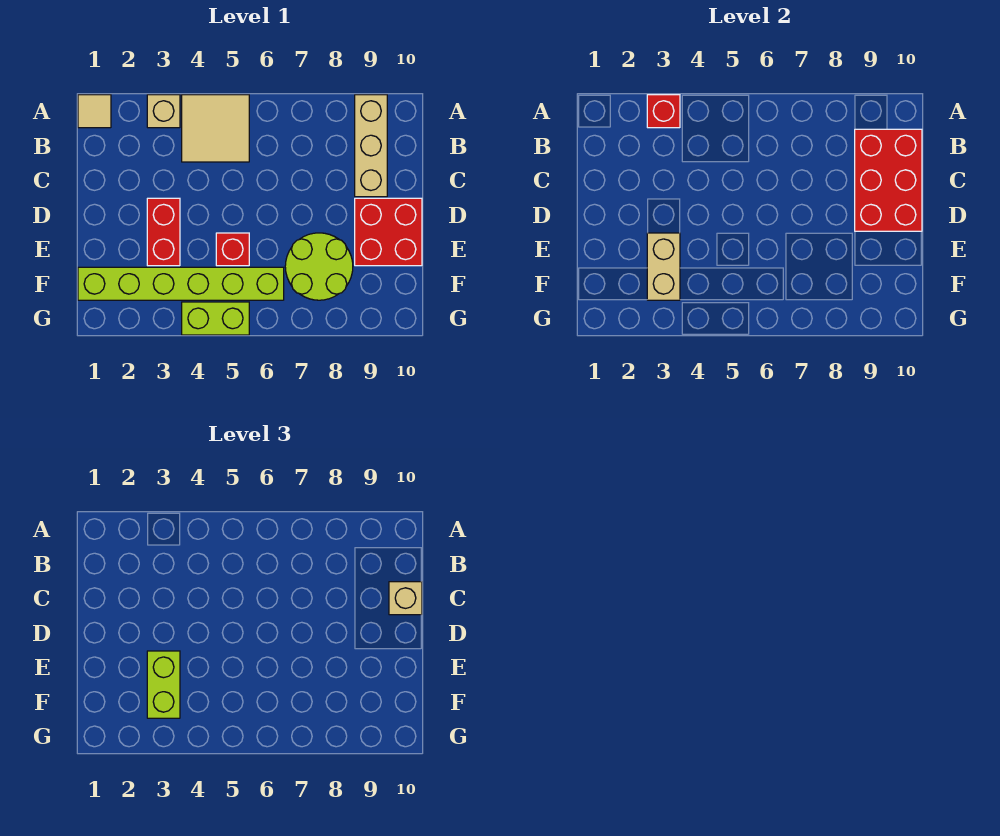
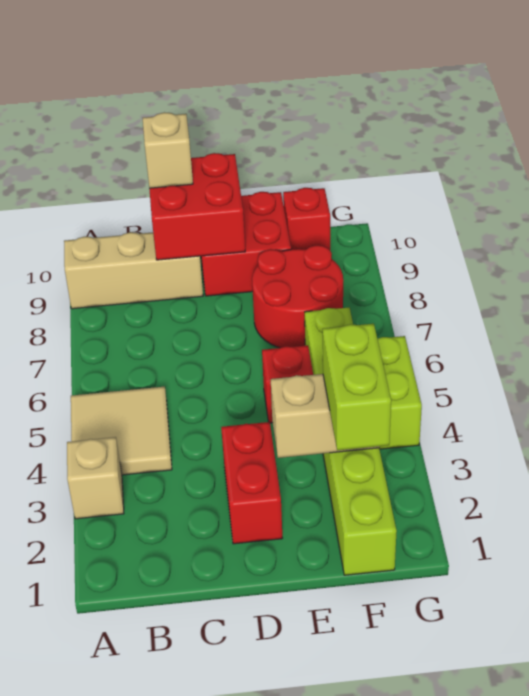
tan tile A1 level 1 -> none
red brick A3 level 2 -> red brick F10 level 1
red brick B9:D10 level 2 -> red brick C9:D10 level 2
red brick D3:E3 level 1 -> red brick D2:D3 level 1
lime brick E3:F3 level 3 -> lime brick F2:F3 level 3
lime round brick E7:F8 level 1 -> red round brick E7:F8 level 1

